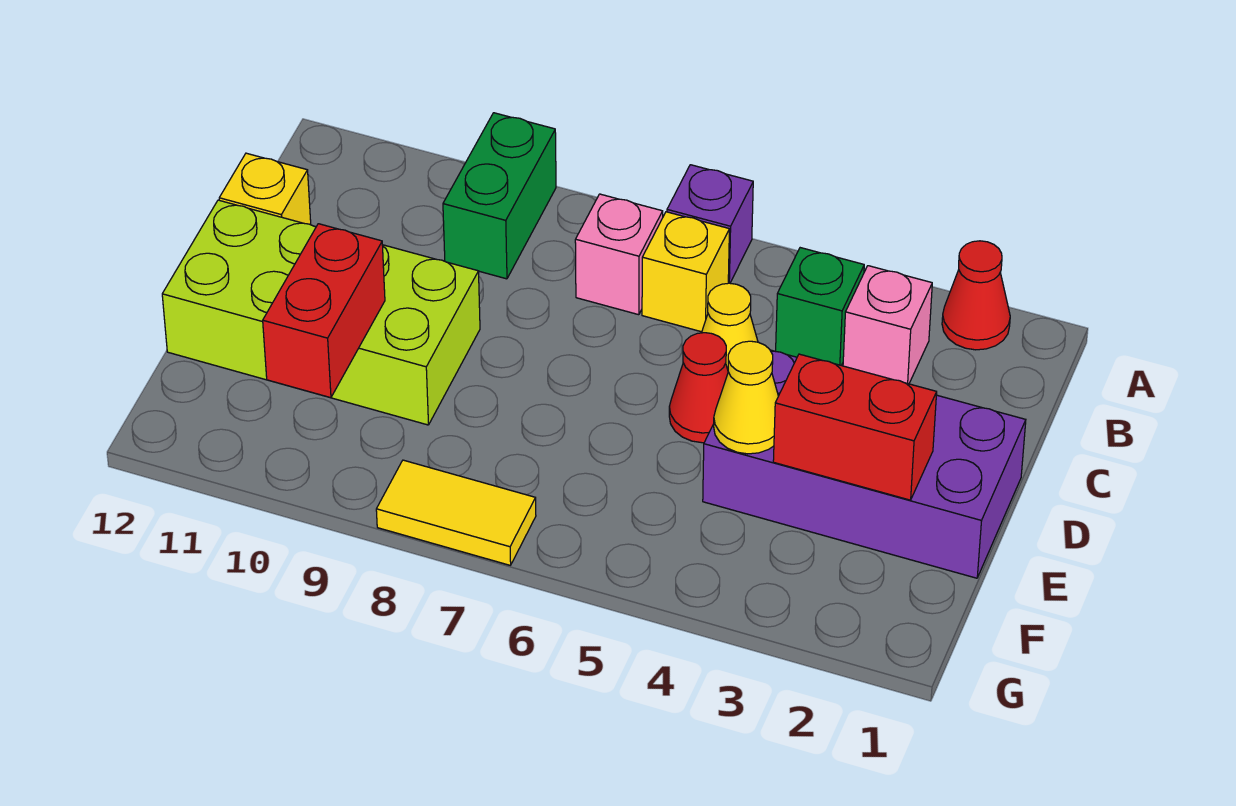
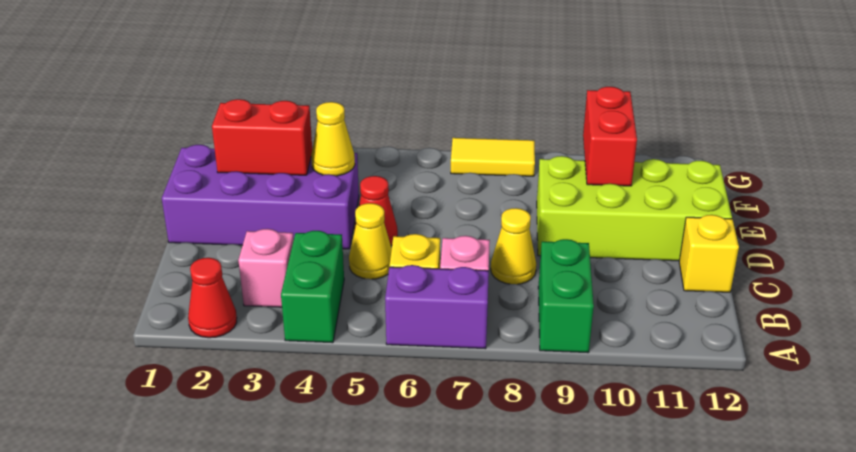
purple brick A6 level 1 -> purple brick A6:A7 level 1
green brick B4 level 1 -> green brick A4:B4 level 1
none -> yellow cone C8 level 1

